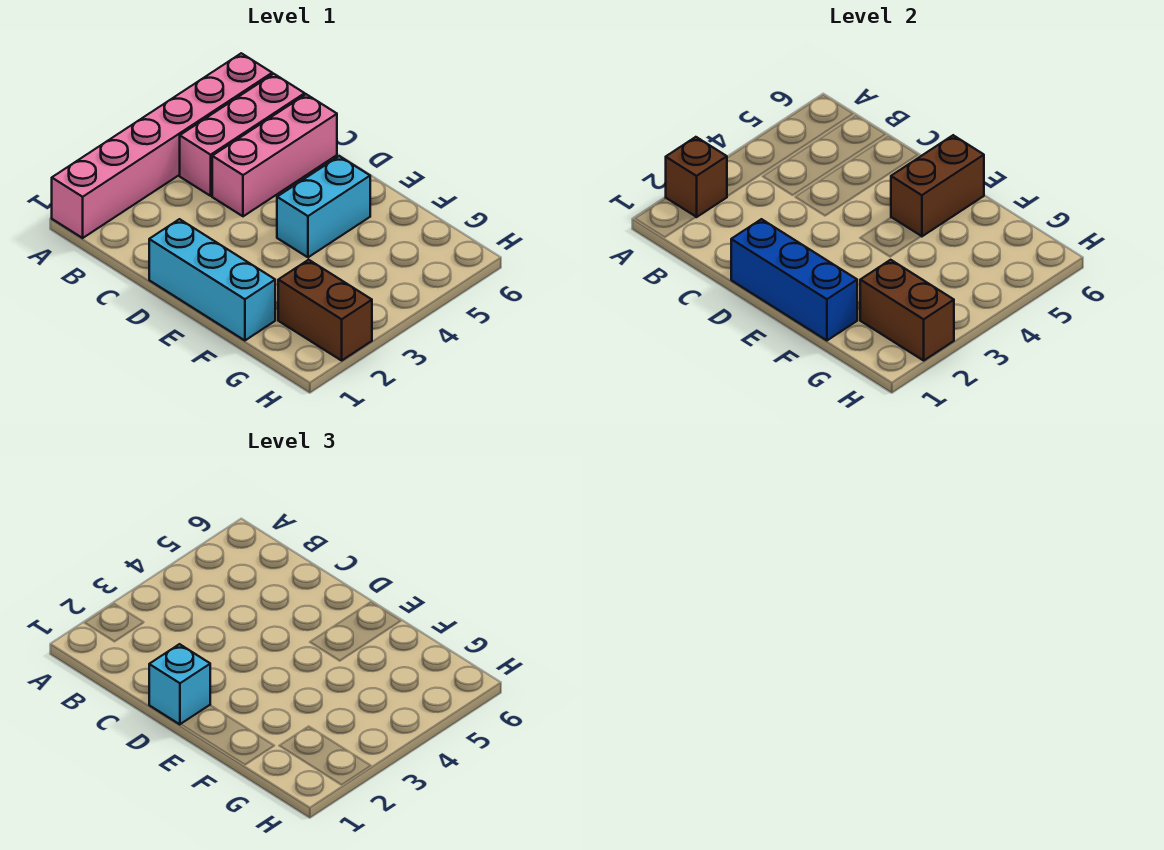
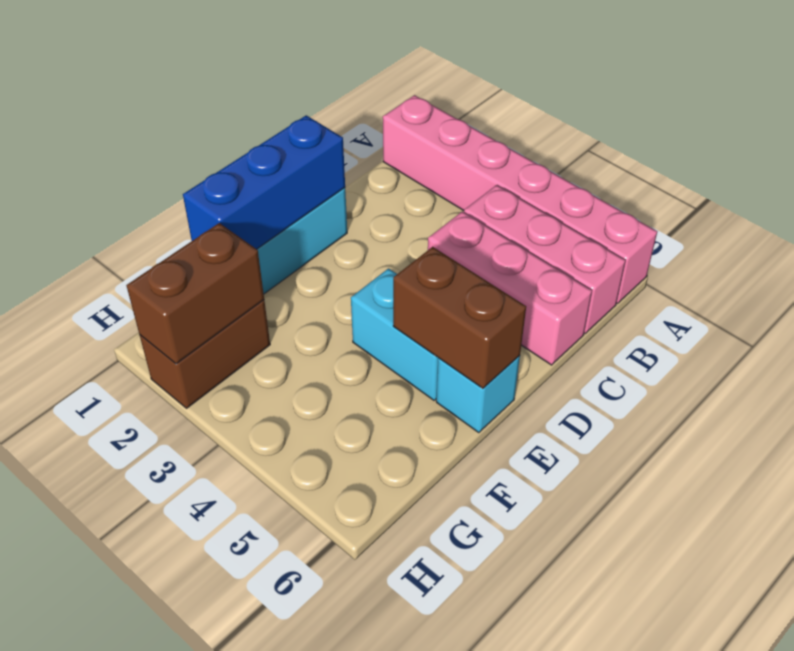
brown brick A2 level 2 -> none
cyan brick D1 level 3 -> cyan brick E6 level 1

